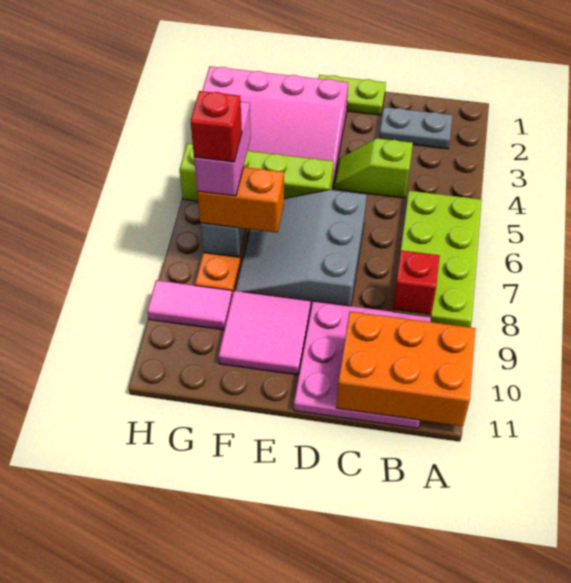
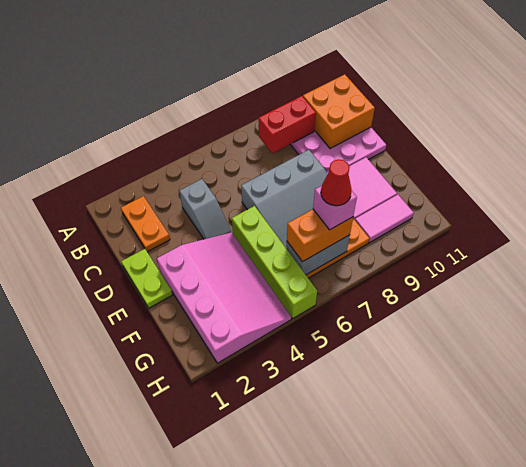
lime plate A5:B8 level 1 -> none
orange brick A10:C11 level 2 -> orange brick B10:C11 level 2
grey plate B2:C2 level 1 -> orange plate B2:C2 level 1
red brick B8 level 2 -> red brick B8:B9 level 2
lime slope C4:D4 level 1 top C -> grey slope C4:D4 level 1 top C
orange brick F7:G7 level 3 -> orange brick G6:G7 level 3
pink brick G6:G7 level 4 -> pink brick G7 level 4
red brick G7 level 5 -> red cone G7 level 5
pink tile G9:H9 level 1 -> pink tile G9:G10 level 1

